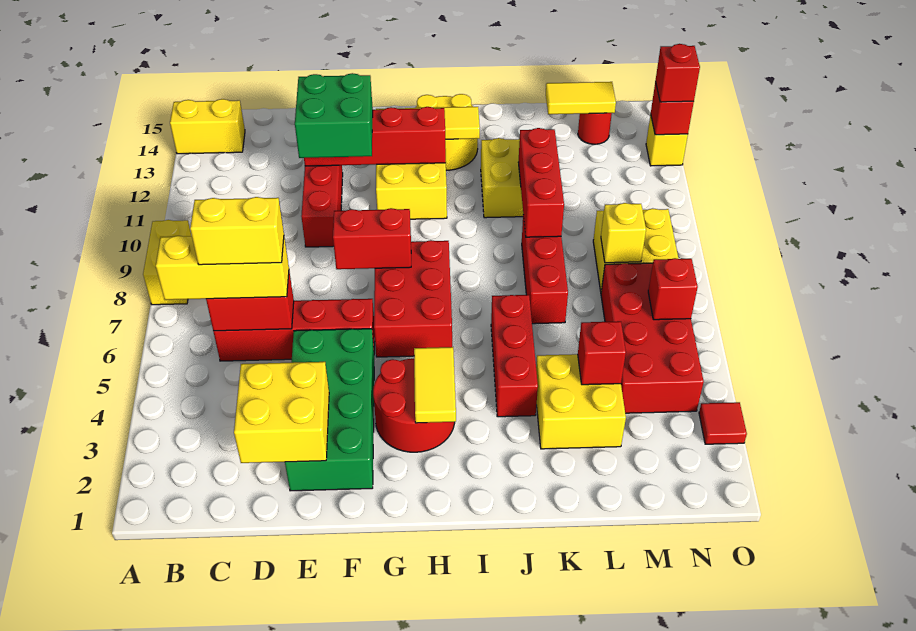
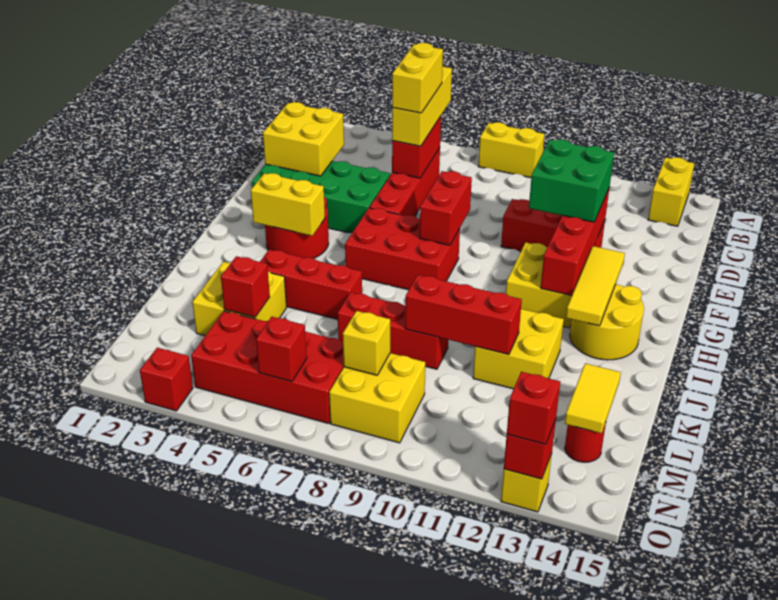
yellow tile H3:H4 level 2 -> yellow brick H3:H4 level 2
red tile O3 level 1 -> red brick O3 level 1

